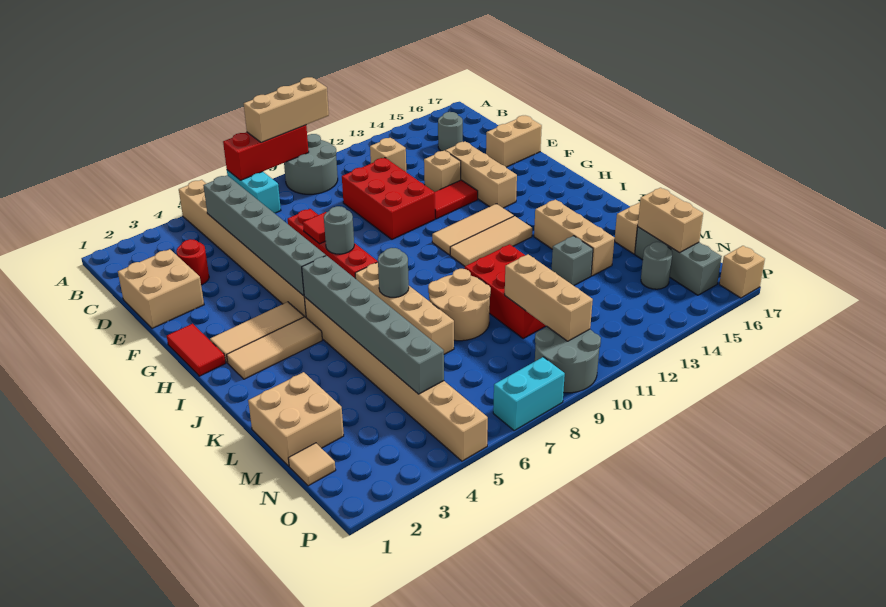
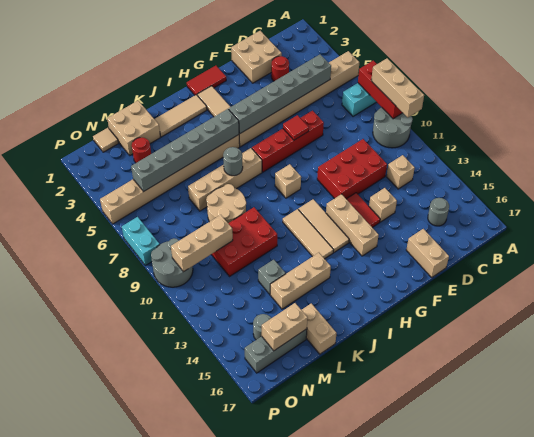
tan brick E14:G14 level 1 -> tan brick G12:G14 level 1
grey round brick G7 level 2 -> none
tan tile I2:I4 level 1 -> tan tile I2:K2 level 1
none -> red round brick M3 level 1
tan brick P17 level 1 -> tan brick H9 level 1

